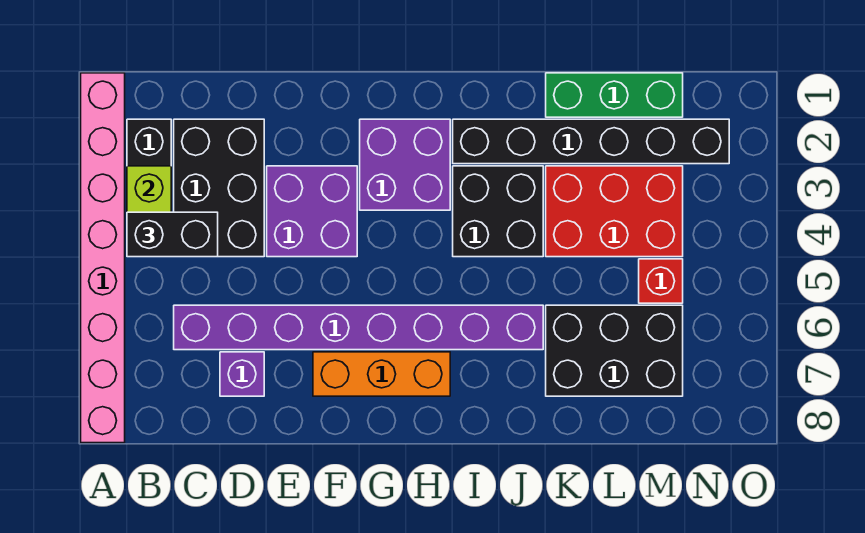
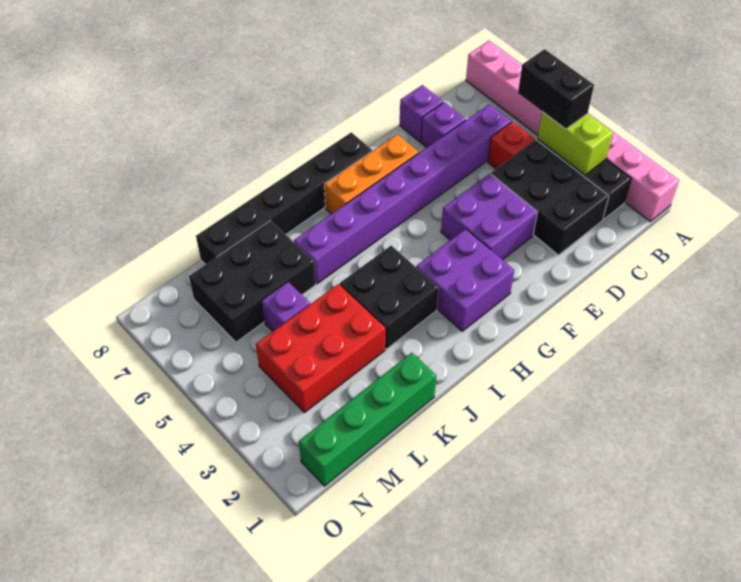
black brick B4:C4 level 3 -> black brick B4:B5 level 3
none -> purple brick D8 level 1
black brick I2:N2 level 1 -> black brick G8:L8 level 1
green brick K1:M1 level 1 -> green brick K1:N1 level 1
none -> purple brick L5 level 1
red brick M5 level 1 -> red brick C5 level 1

